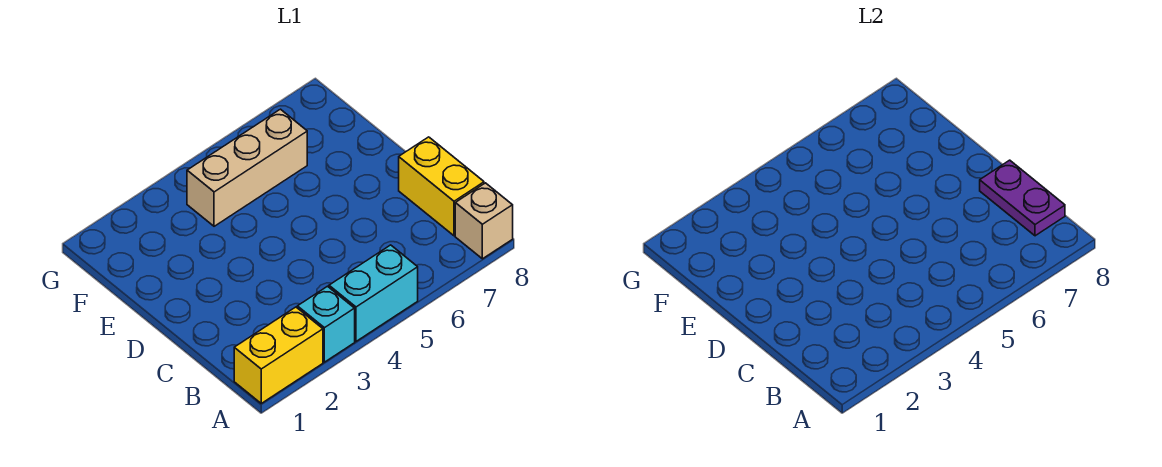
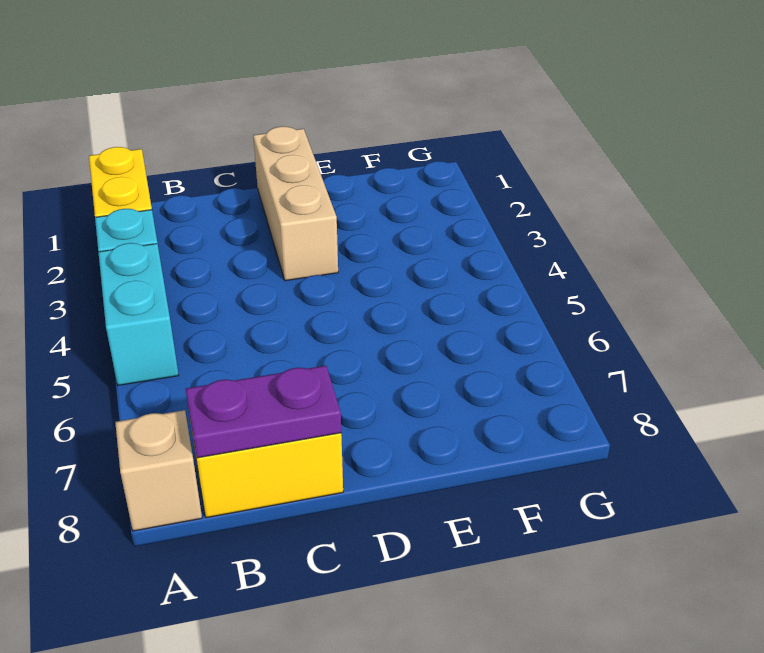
tan brick F4:F6 level 1 -> tan brick D1:D3 level 1

